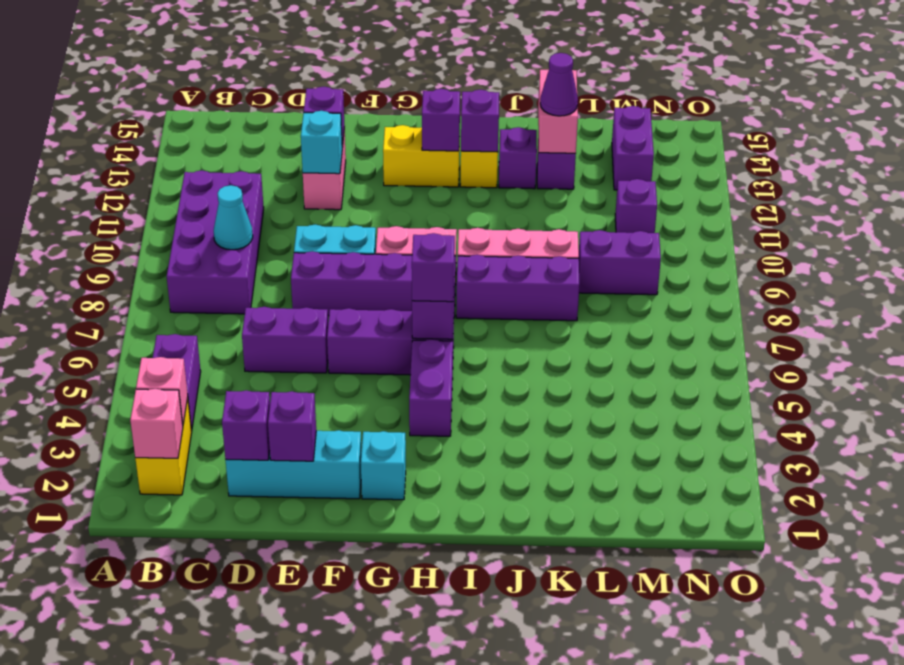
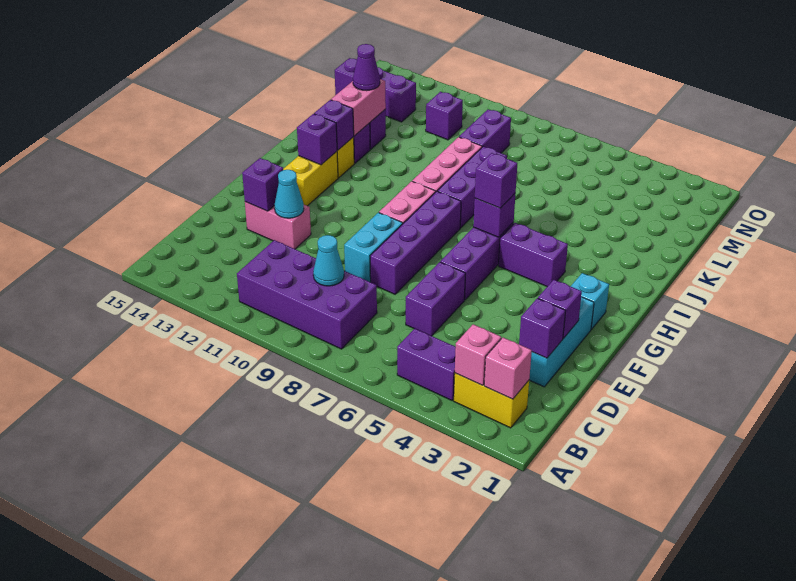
cyan brick E12 level 2 -> cyan cone E12 level 2
pink brick K13:K14 level 2 -> pink brick J13:K13 level 2
purple brick M13:M14 level 1 -> purple brick M13:M15 level 1

